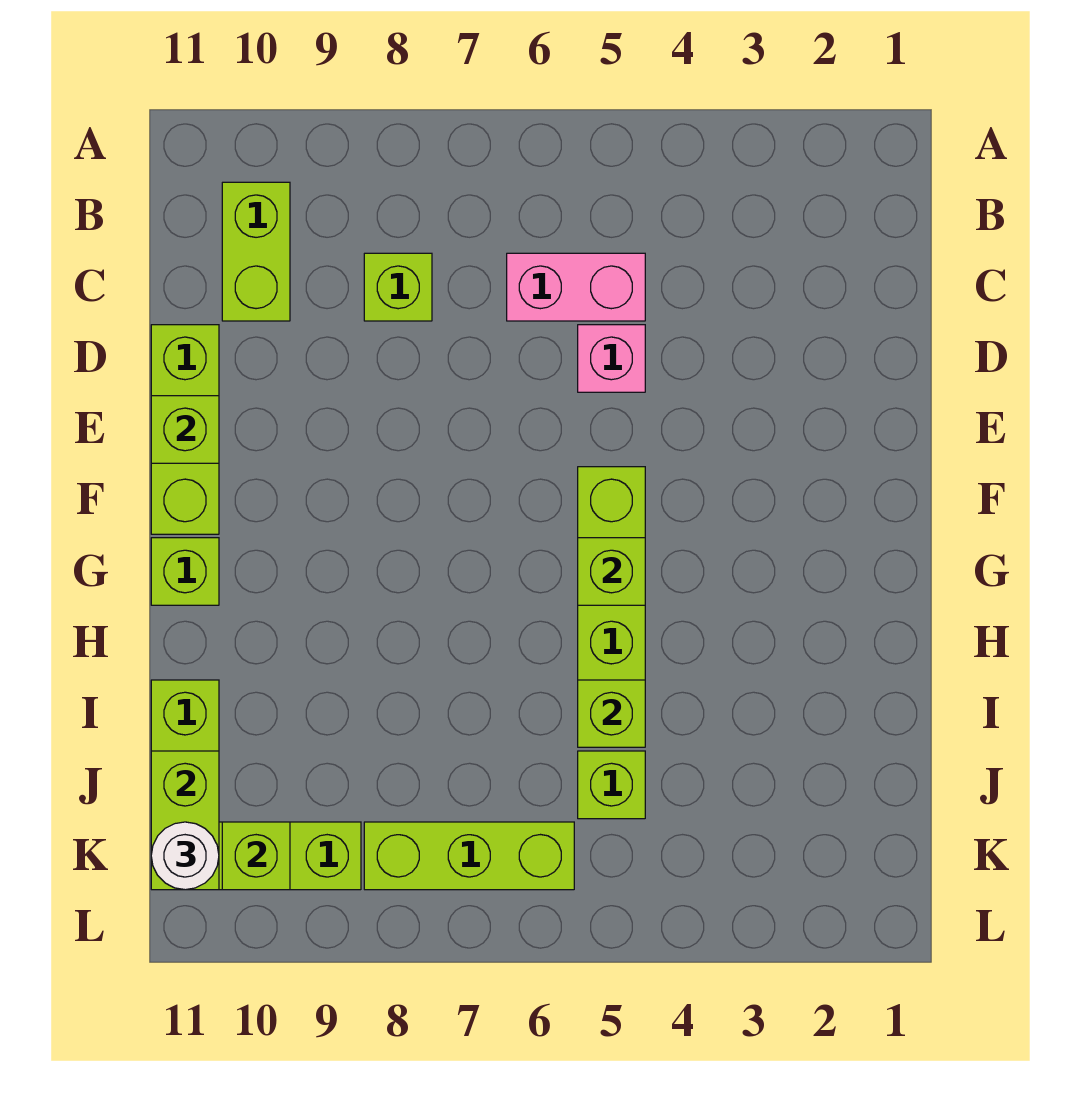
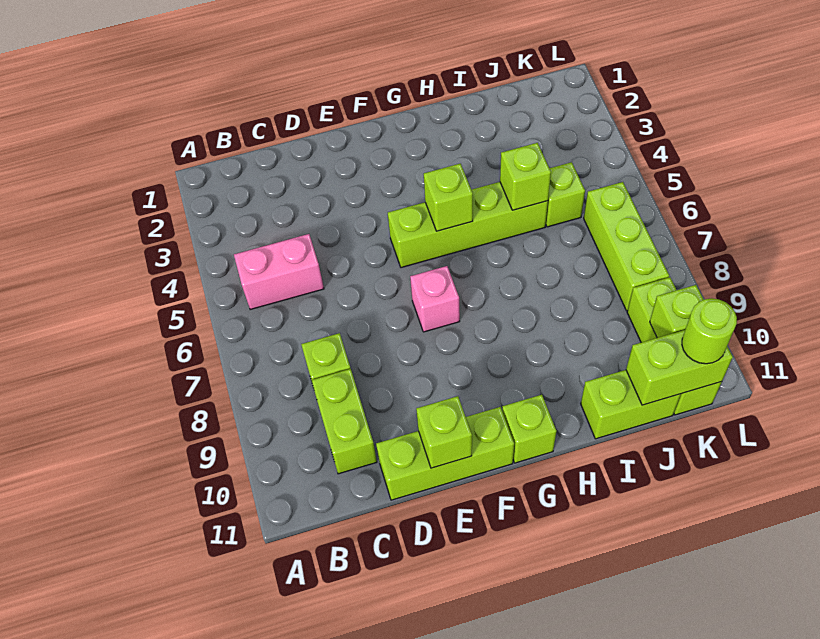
lime brick B10:C10 level 1 -> lime brick C9:C10 level 1
pink brick C5:C6 level 1 -> pink brick B5:C5 level 1
pink brick D5 level 1 -> pink brick F7 level 1
white round brick K11 level 3 -> lime round brick K11 level 3

